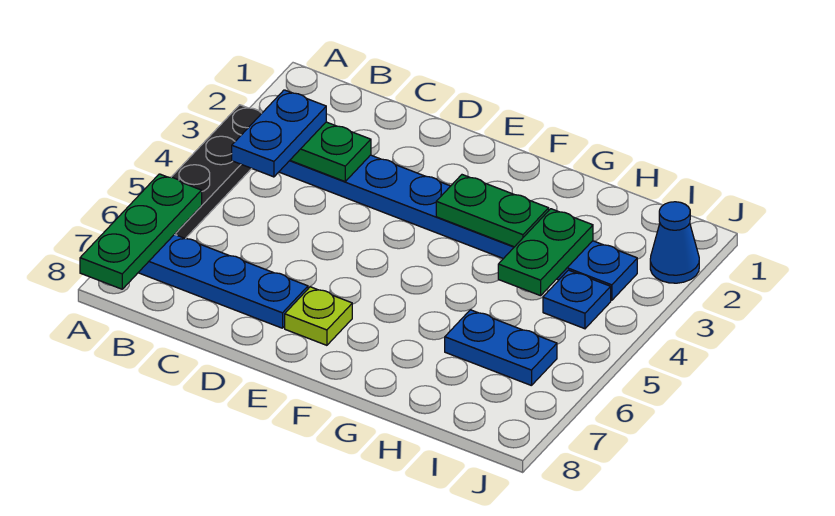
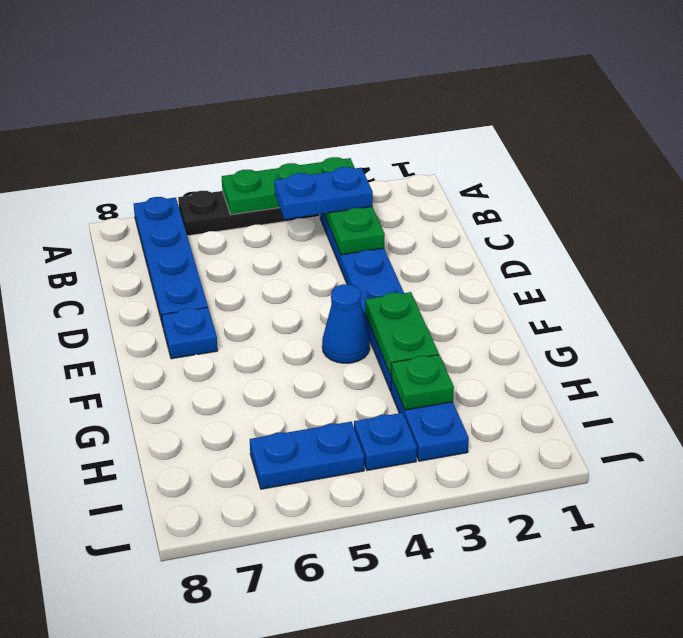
green plate A6:A8 level 2 -> green plate A3:A5 level 2
lime plate E7 level 1 -> blue plate E7 level 1
green plate H3:H4 level 2 -> green plate H3 level 2
blue plate H6:I6 level 1 -> blue plate I5:I6 level 1
blue cone J2 level 1 -> blue cone F4 level 1

